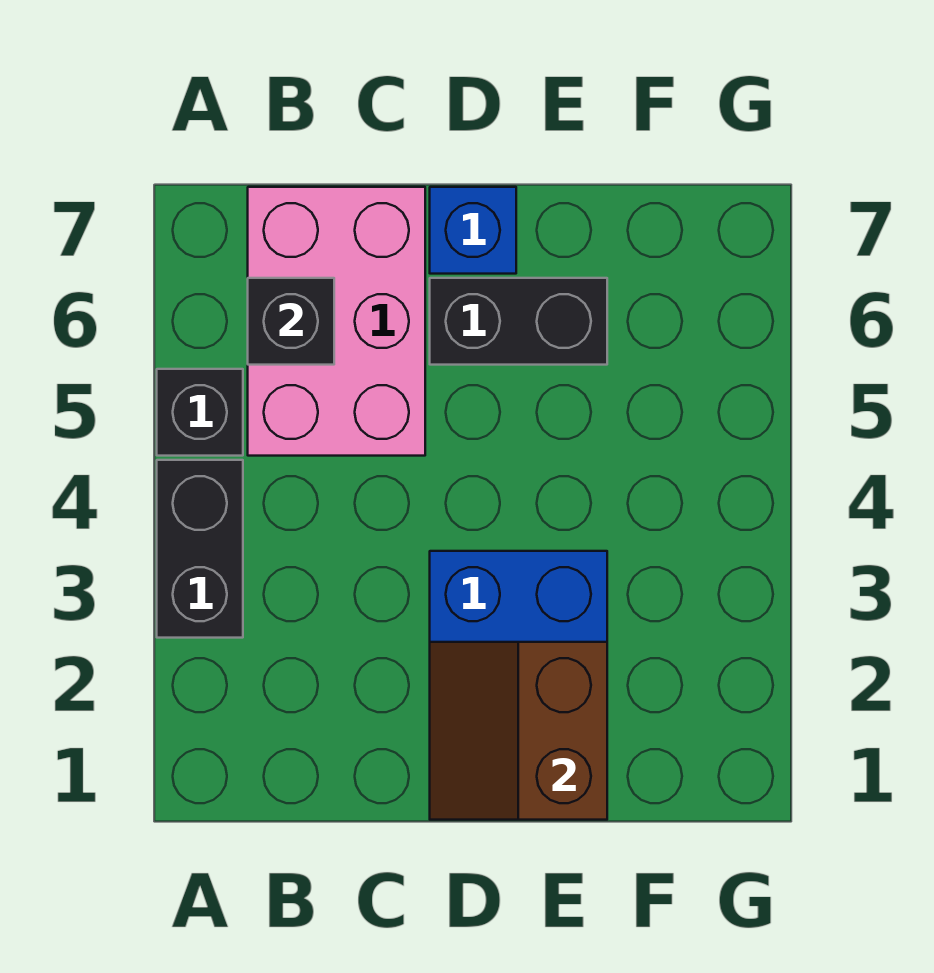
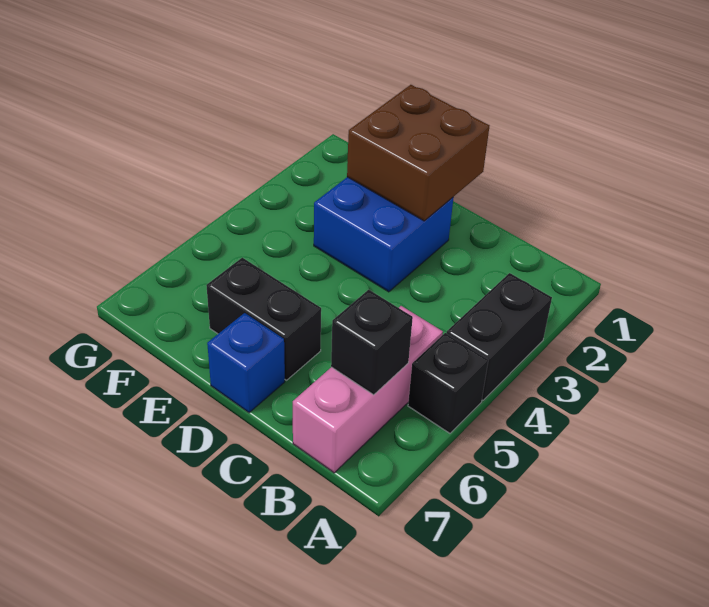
pink brick B5:C7 level 1 -> pink brick B5:B7 level 1
brown slope D1:E2 level 2 top E -> brown brick D1:E2 level 2

